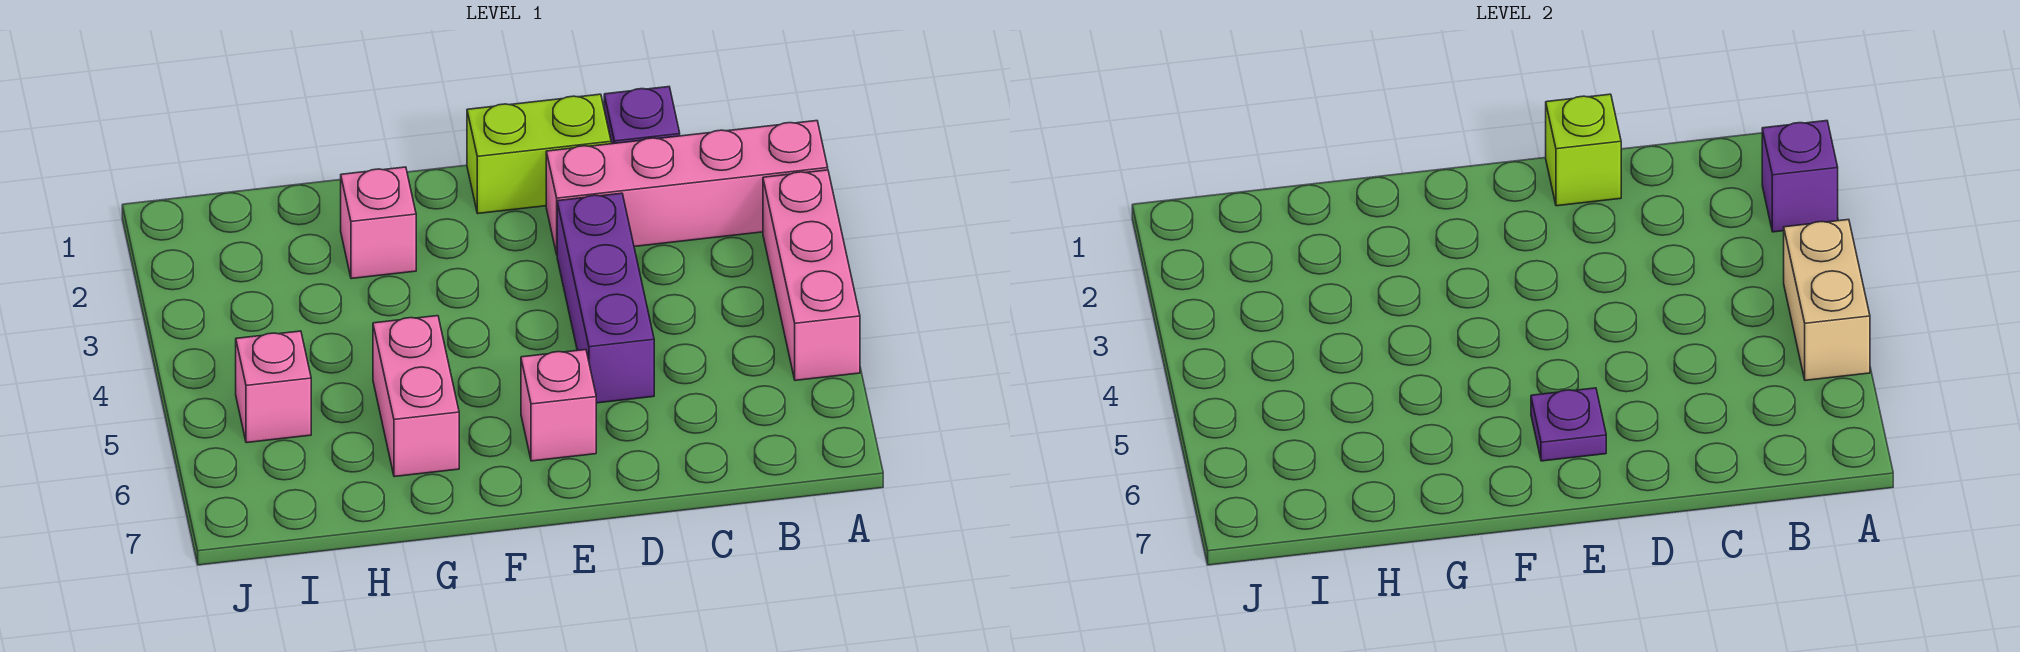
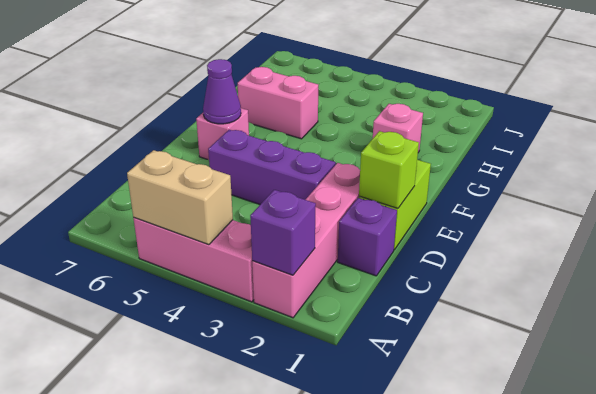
purple plate E6 level 2 -> purple cone E6 level 2
pink brick I5 level 1 -> none

